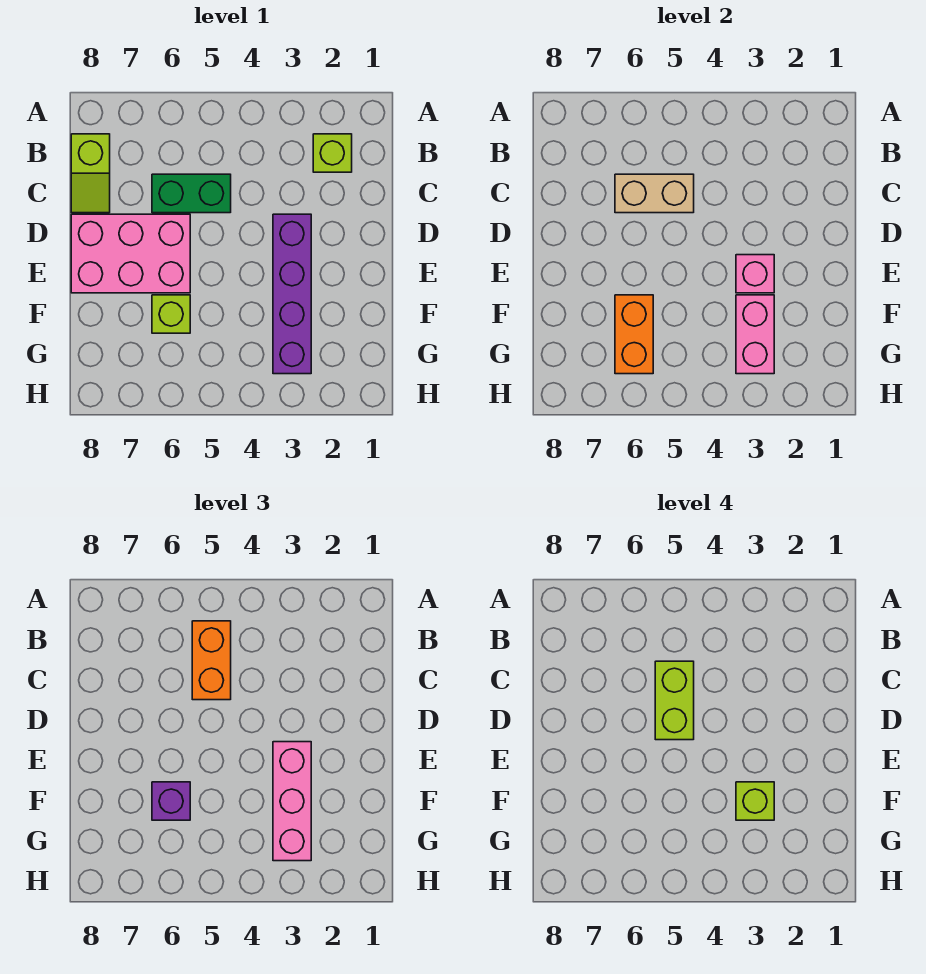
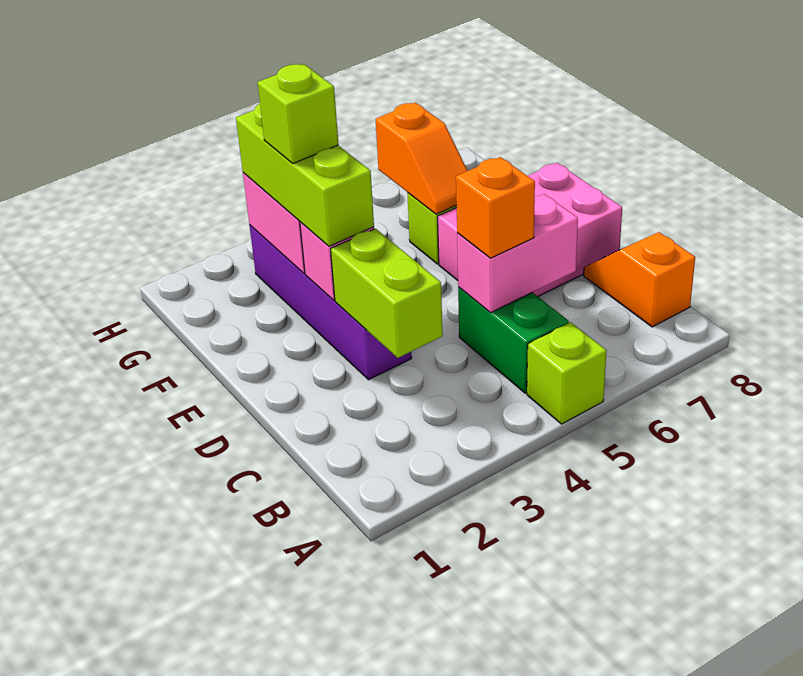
lime brick B2 level 1 -> lime brick A5 level 1
orange brick B5:C5 level 3 -> orange brick C5 level 3
lime slope B8:C8 level 1 top B -> orange slope B8:C8 level 1 top B
green brick C5:C6 level 1 -> green brick B5:C5 level 1
tan brick C5:C6 level 2 -> pink brick C5:C6 level 2
lime brick C5:D5 level 4 -> lime brick C3:D3 level 2
pink brick E3:G3 level 3 -> lime brick E3:G3 level 3
orange brick F6:G6 level 2 -> orange slope F6:G6 level 2 top G
purple brick F6 level 3 -> none

